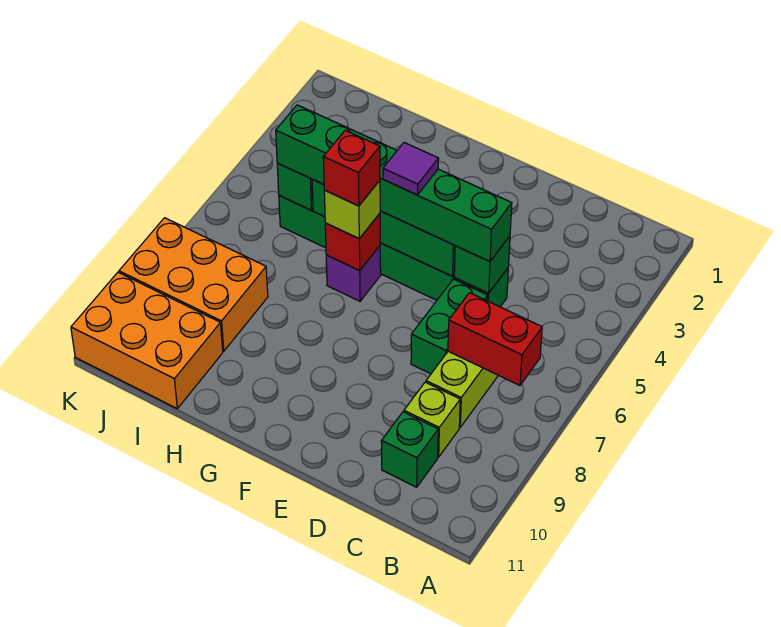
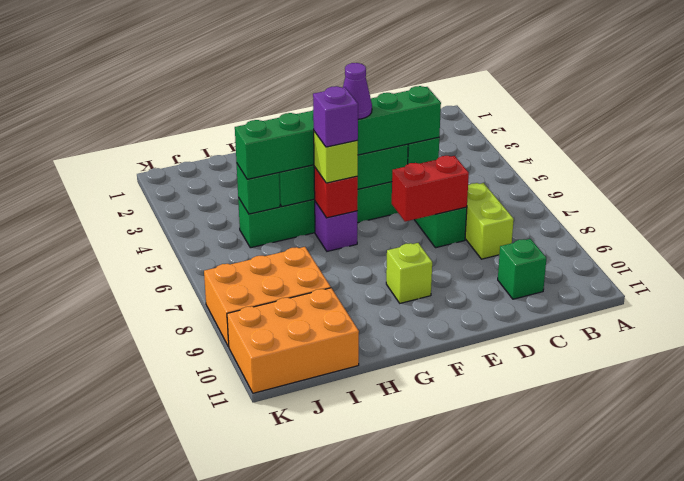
red brick B7:C7 level 2 -> red brick D7:E7 level 2
lime brick C9 level 1 -> lime brick F9 level 1
purple tile F5 level 4 -> purple cone F5 level 4
red brick G6 level 4 -> purple brick G6 level 4

